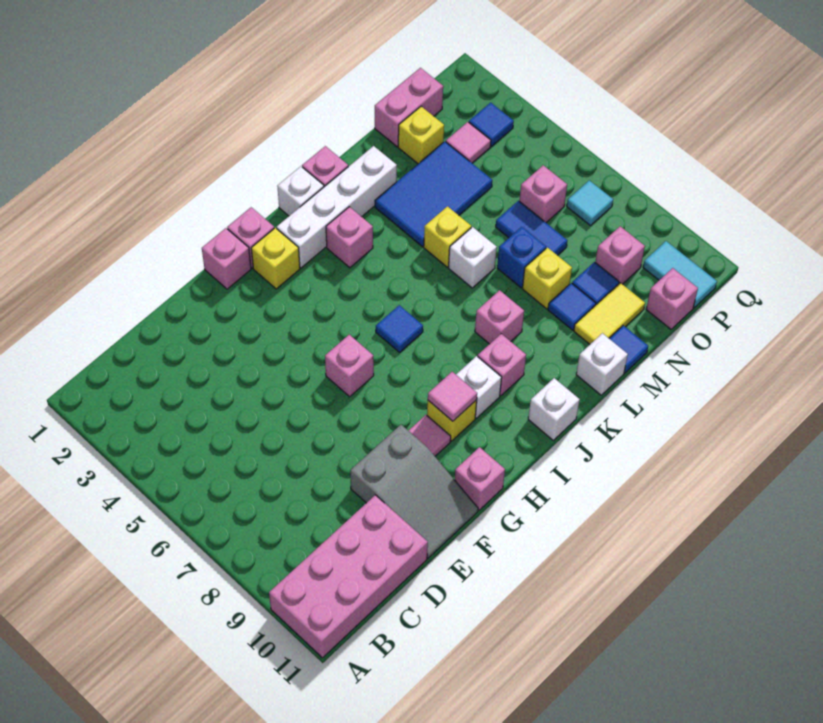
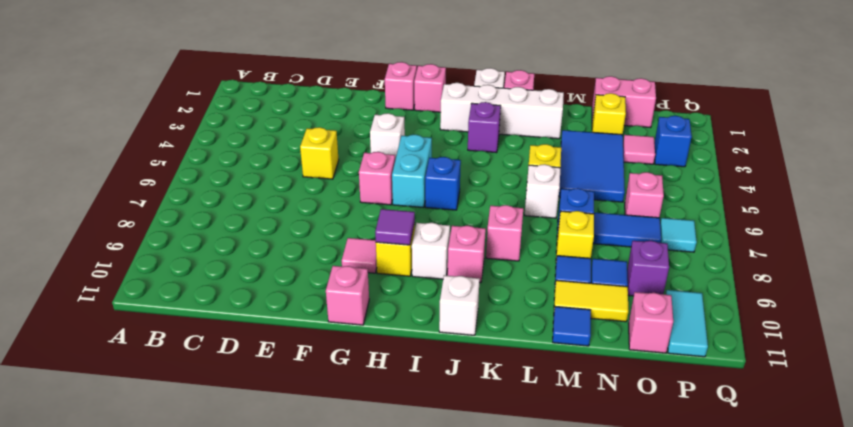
pink brick A10:D11 level 1 -> none
grey slope E9:F11 level 1 top 9 -> none
yellow brick H2 level 1 -> yellow brick E5 level 1
none -> cyan brick H5:H6 level 1
pink tile H9 level 2 -> purple tile H9 level 2
blue tile I6 level 1 -> blue brick I6 level 1
pink brick J3 level 1 -> purple brick J3 level 1
blue tile L3:N4 level 1 -> blue tile M3:N5 level 1
white brick L11 level 1 -> white brick G4 level 1
blue tile N6:N7 level 1 -> blue tile N7:O7 level 1
pink brick O9 level 1 -> purple brick O9 level 1
blue tile P3 level 1 -> blue brick P3 level 1

